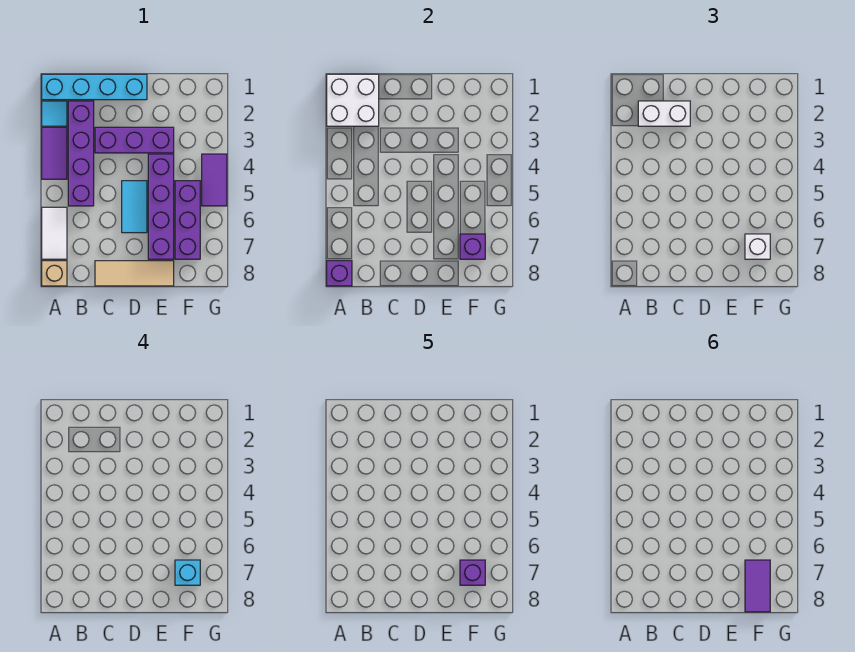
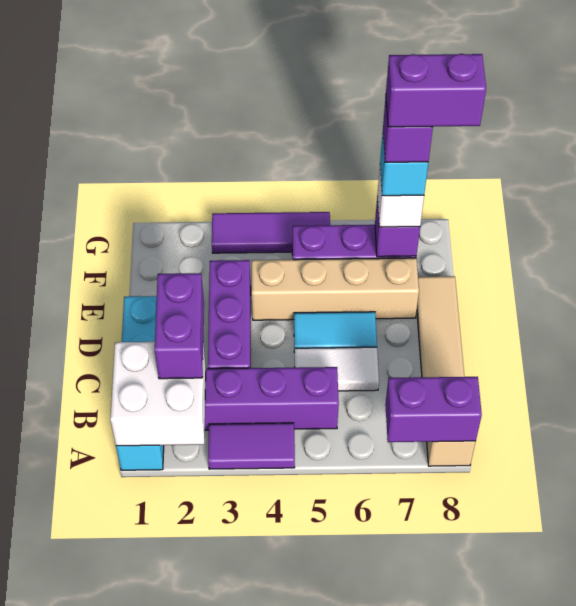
cyan tile A2 level 1 -> none
white tile A6:A7 level 1 -> white tile C5:C6 level 1
purple brick A8 level 2 -> purple brick A7:A8 level 2
white brick B2:C2 level 3 -> purple brick B2:C2 level 3
purple brick E4:E7 level 1 -> tan brick E4:E7 level 1
purple tile F7:F8 level 6 -> purple brick F7:F8 level 6
purple tile G4:G5 level 1 -> purple tile G3:G5 level 1

